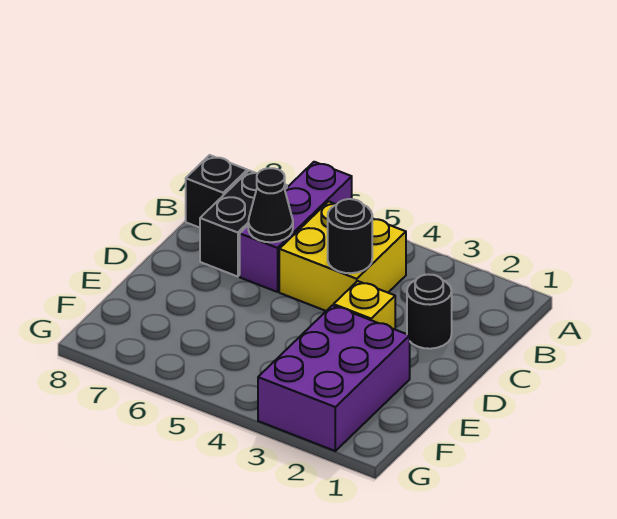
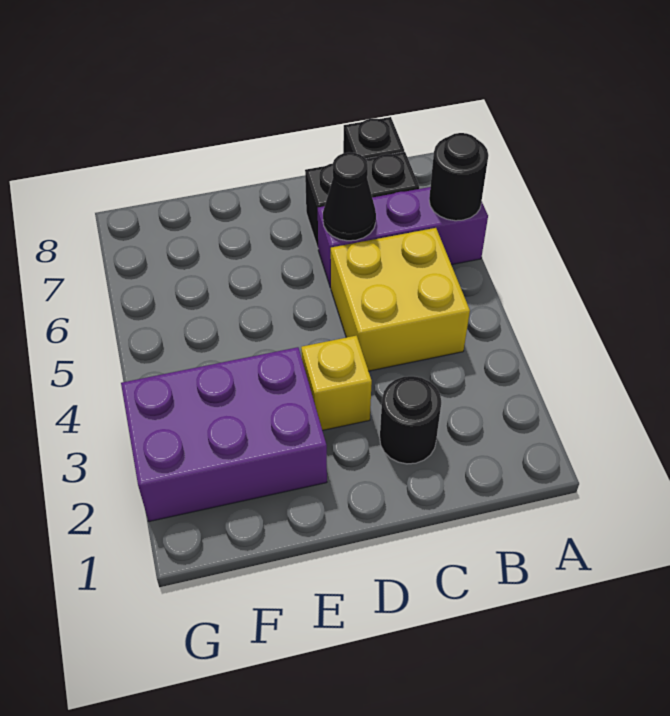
black round brick C4 level 2 -> black round brick A6 level 2

